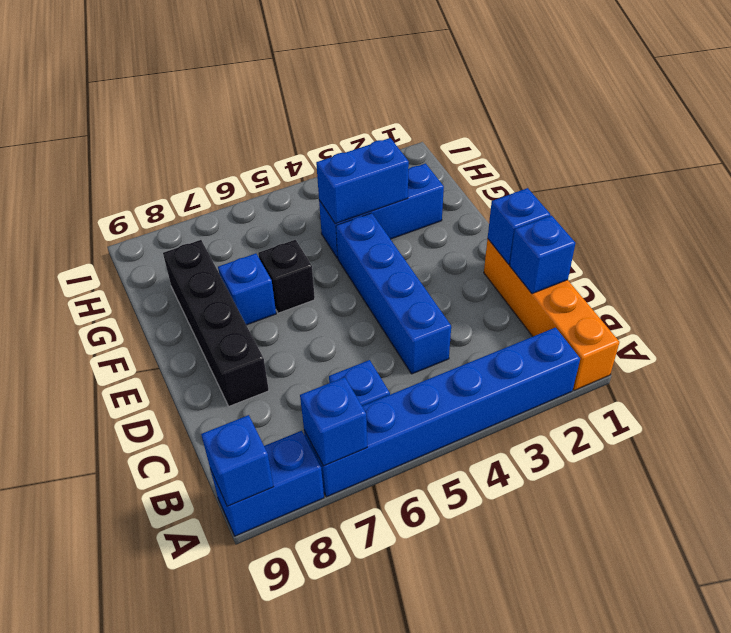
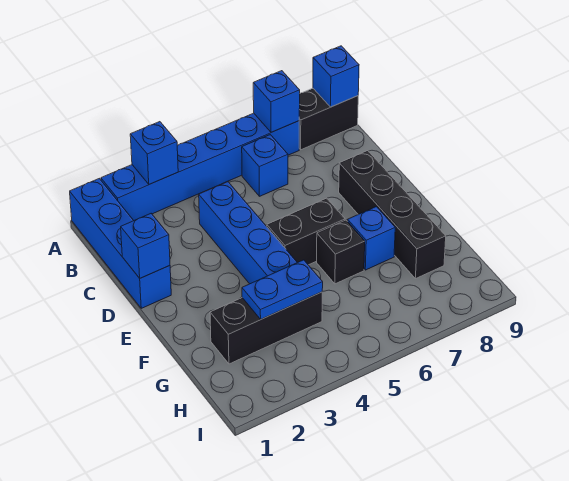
orange brick A1:D1 level 1 -> blue brick A1:D1 level 1
blue brick A8:A9 level 1 -> black brick A8:A9 level 1
blue brick C1 level 2 -> blue brick A3 level 2
none -> black brick E5:E6 level 1
blue brick G2:G4 level 1 -> black brick G2:G4 level 1
blue brick G3:G4 level 2 -> blue plate G3:G4 level 2

